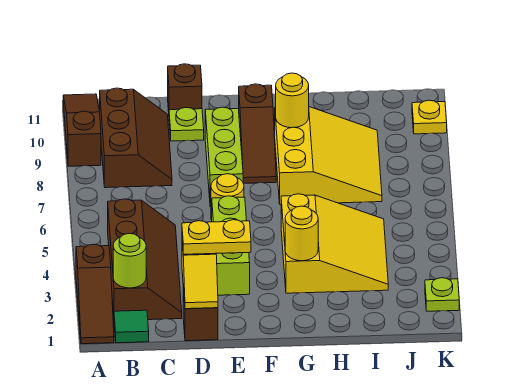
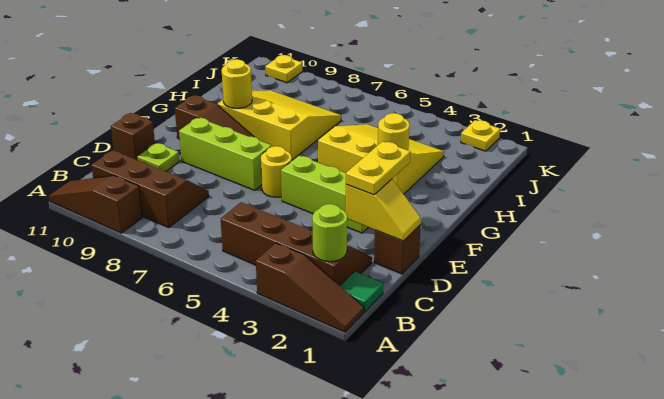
lime plate K2 level 1 -> yellow plate K2 level 1

